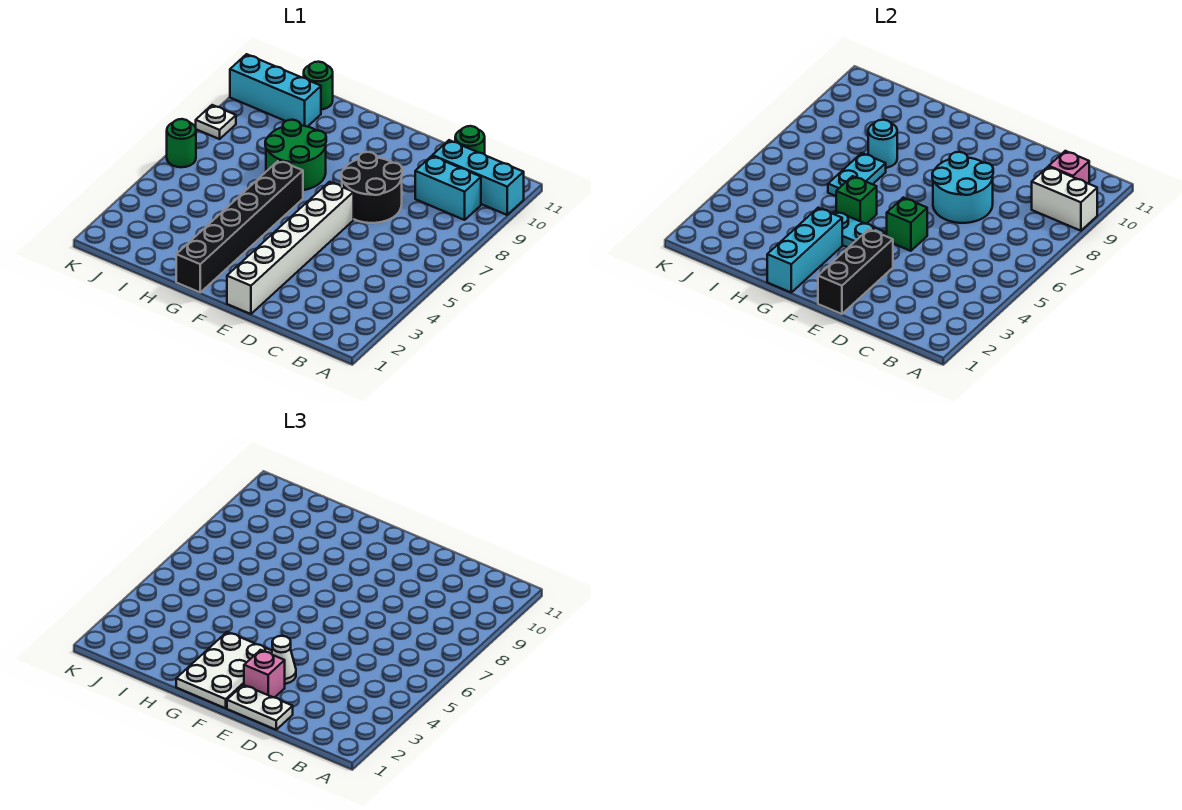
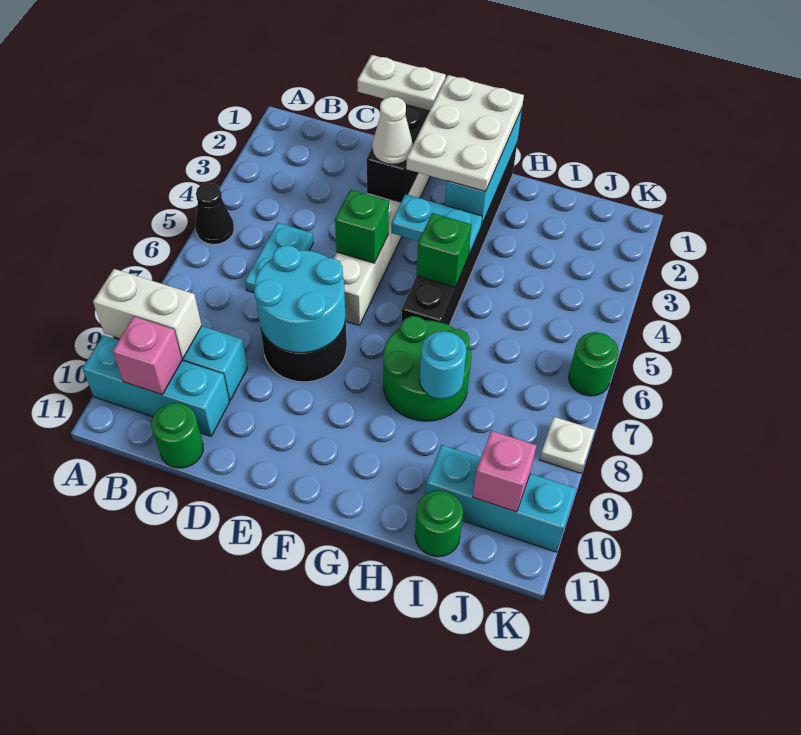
none -> black cone A5 level 1
pink brick E2 level 3 -> pink brick J10 level 2
cyan plate H6:H7 level 2 -> cyan plate C5:C6 level 1

